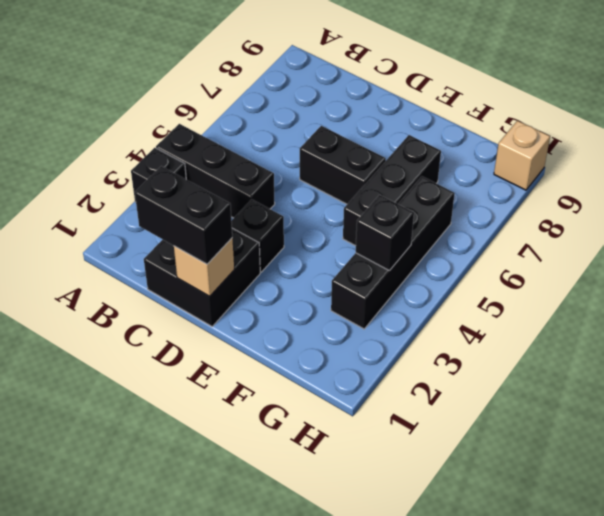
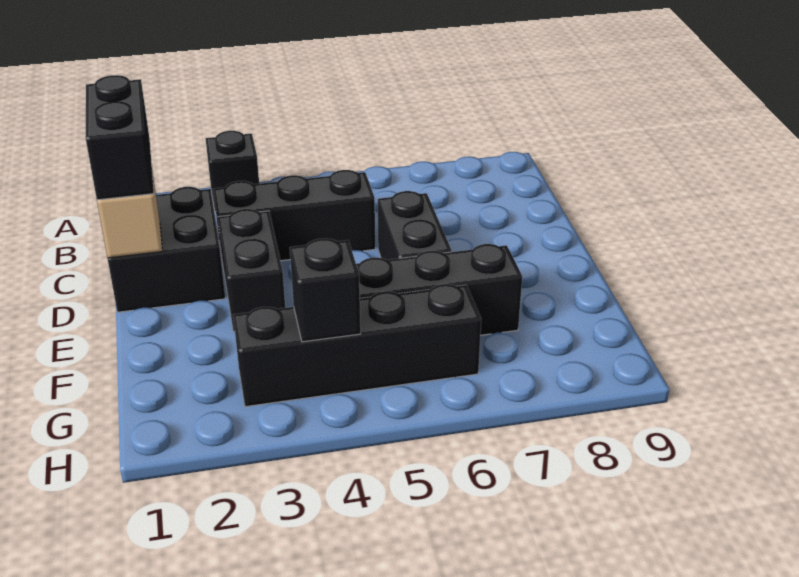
black brick A4:C4 level 1 -> black brick C3:C5 level 1
black brick D3 level 1 -> black brick D3:E3 level 1
tan brick H9 level 1 -> none

